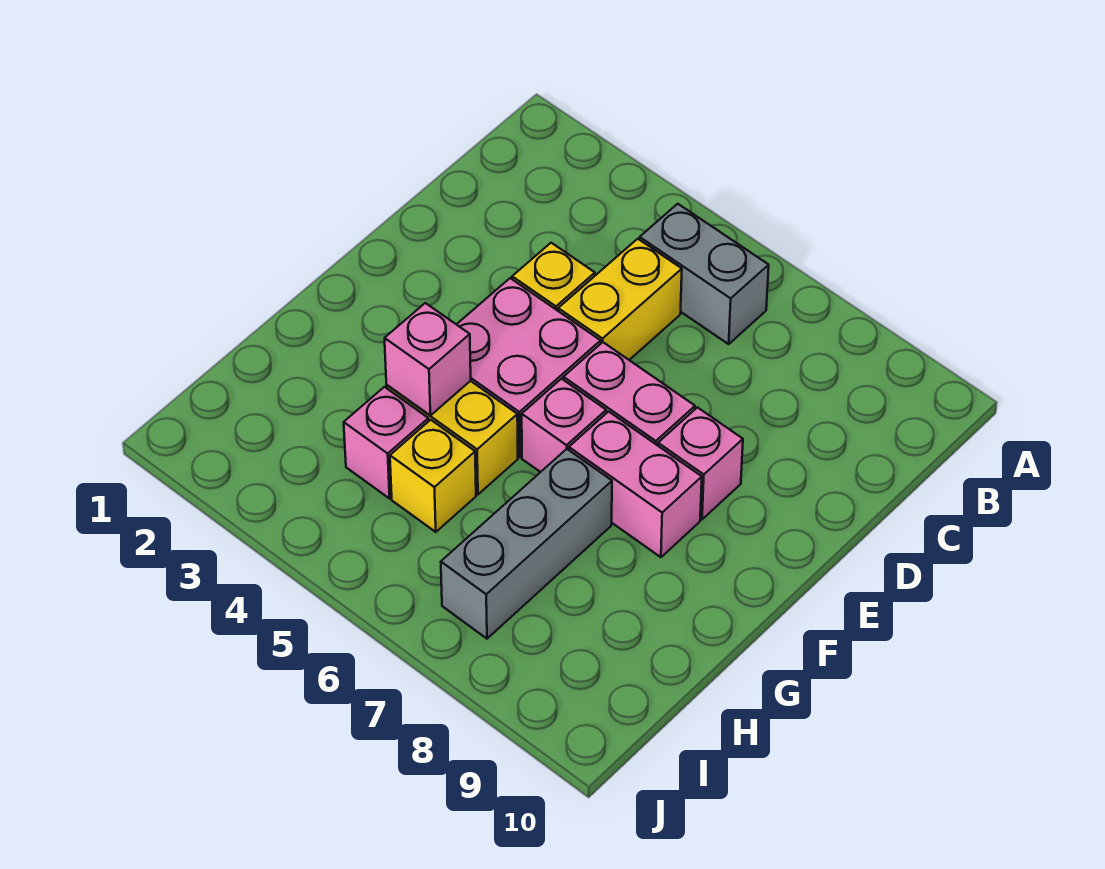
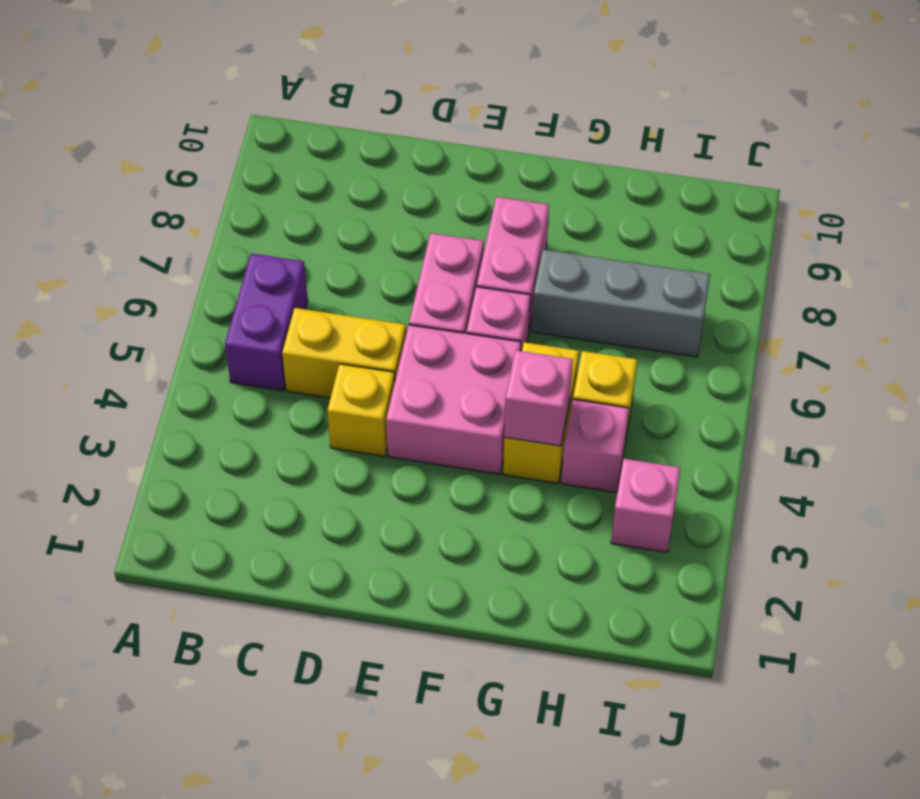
grey brick B5:B6 level 1 -> purple brick B5:B6 level 1
pink brick E8 level 1 -> pink brick I3 level 1

